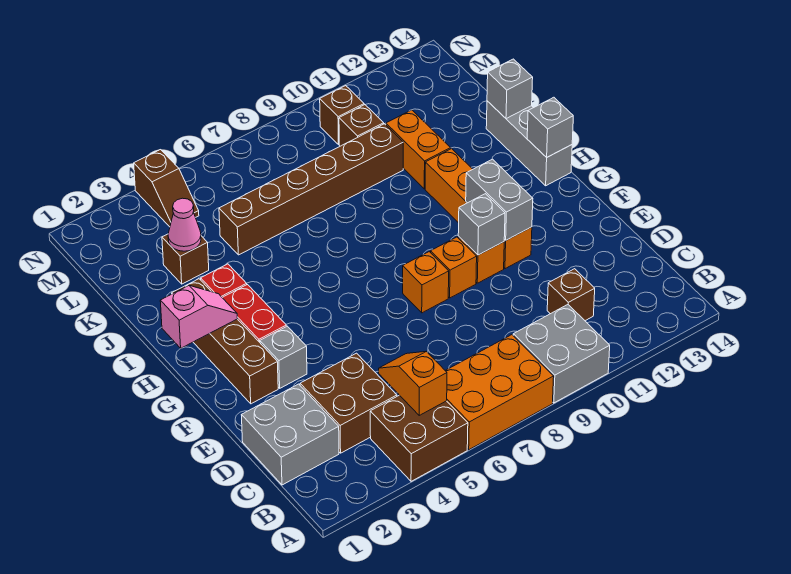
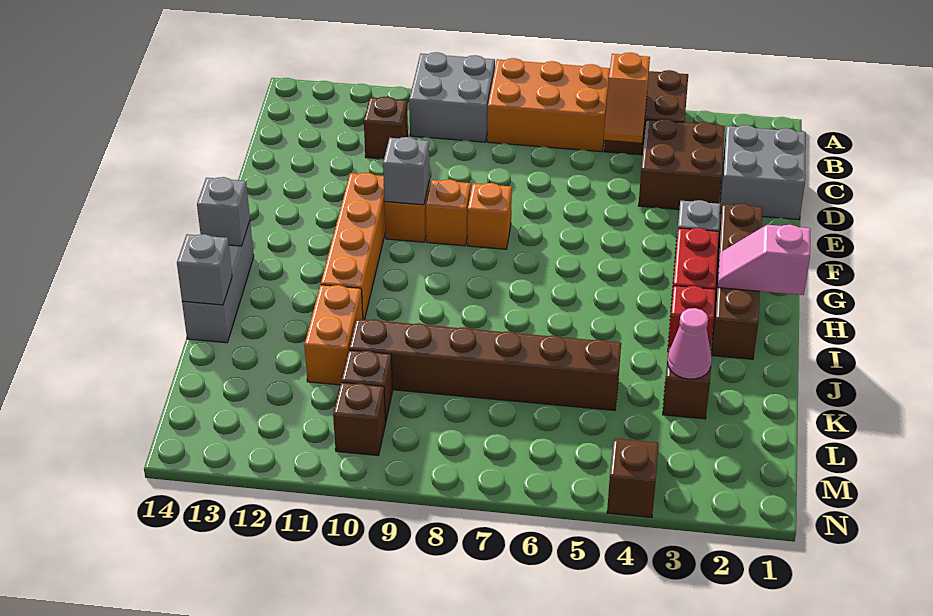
grey brick F11:G11 level 2 -> none

